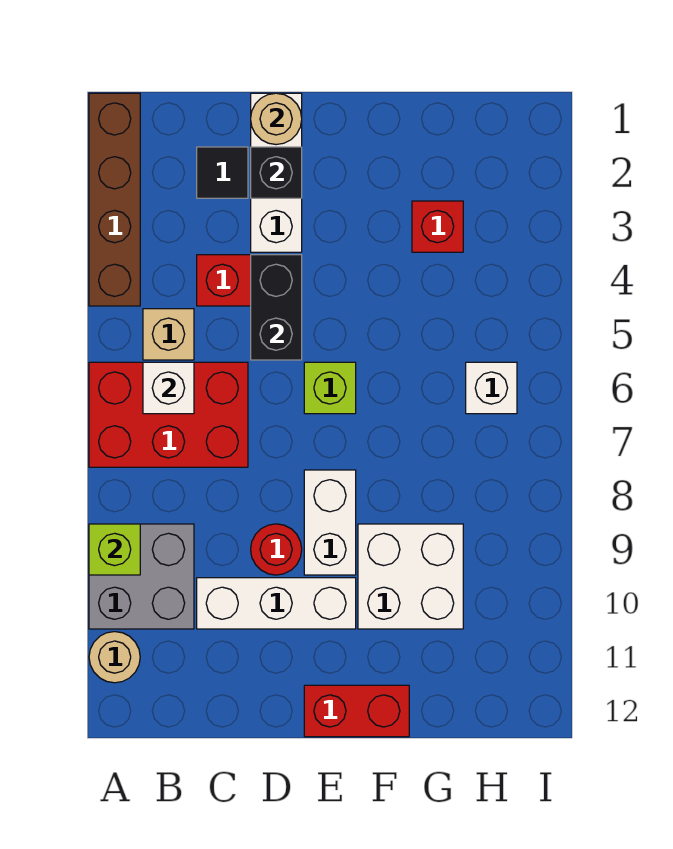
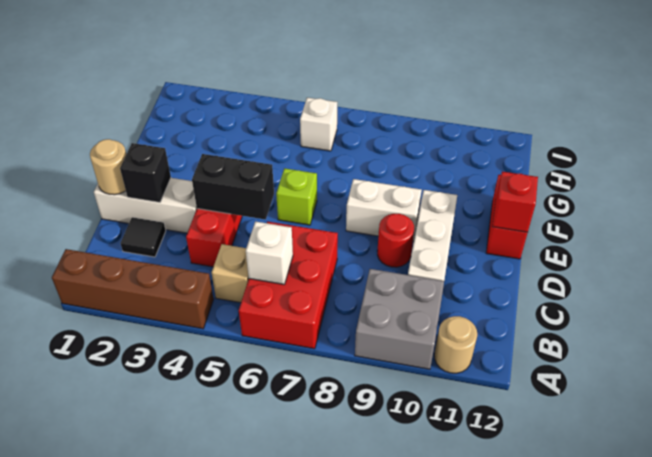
lime brick A9 level 2 -> none
white brick F9:G10 level 1 -> none
red brick G3 level 1 -> red brick E12 level 2

